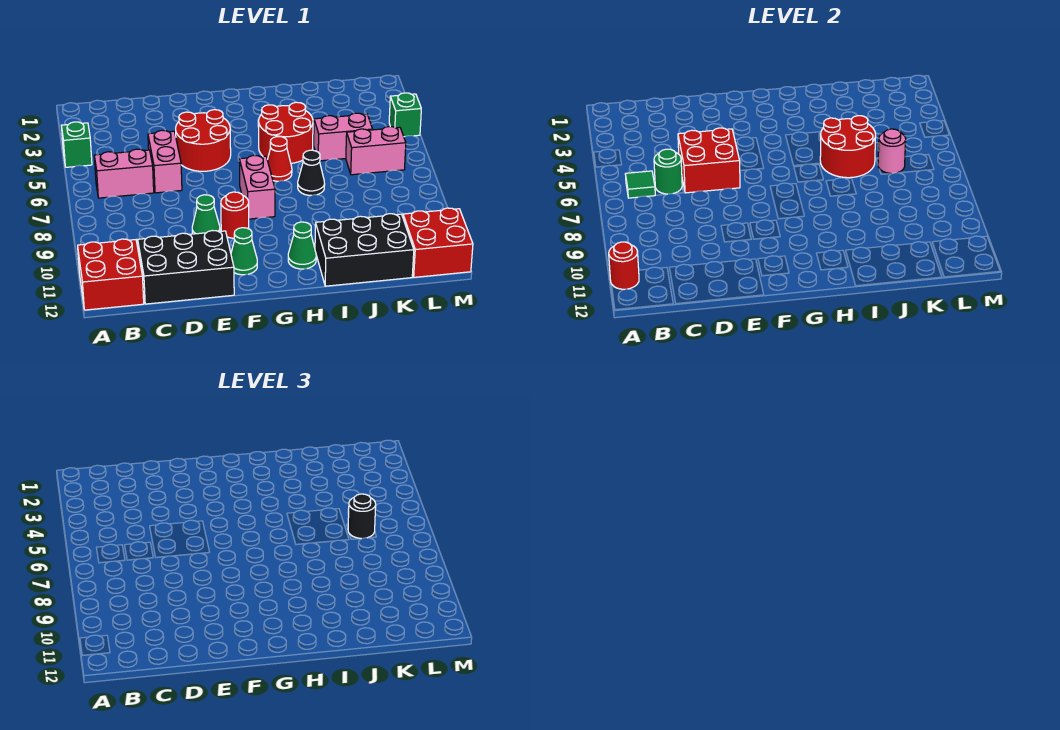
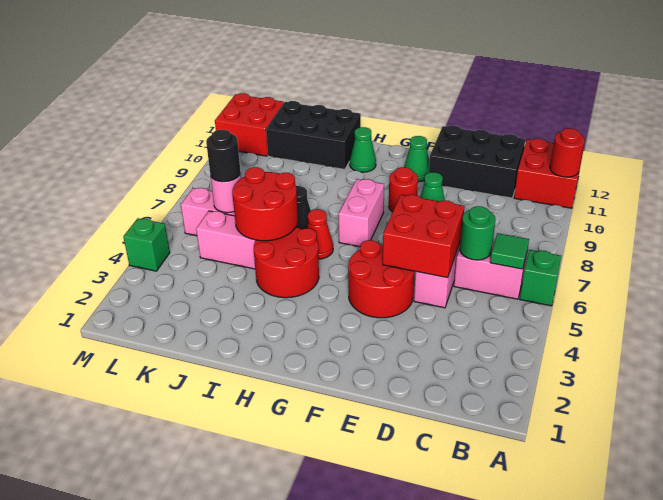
green brick A4 level 1 -> green brick A6 level 1

